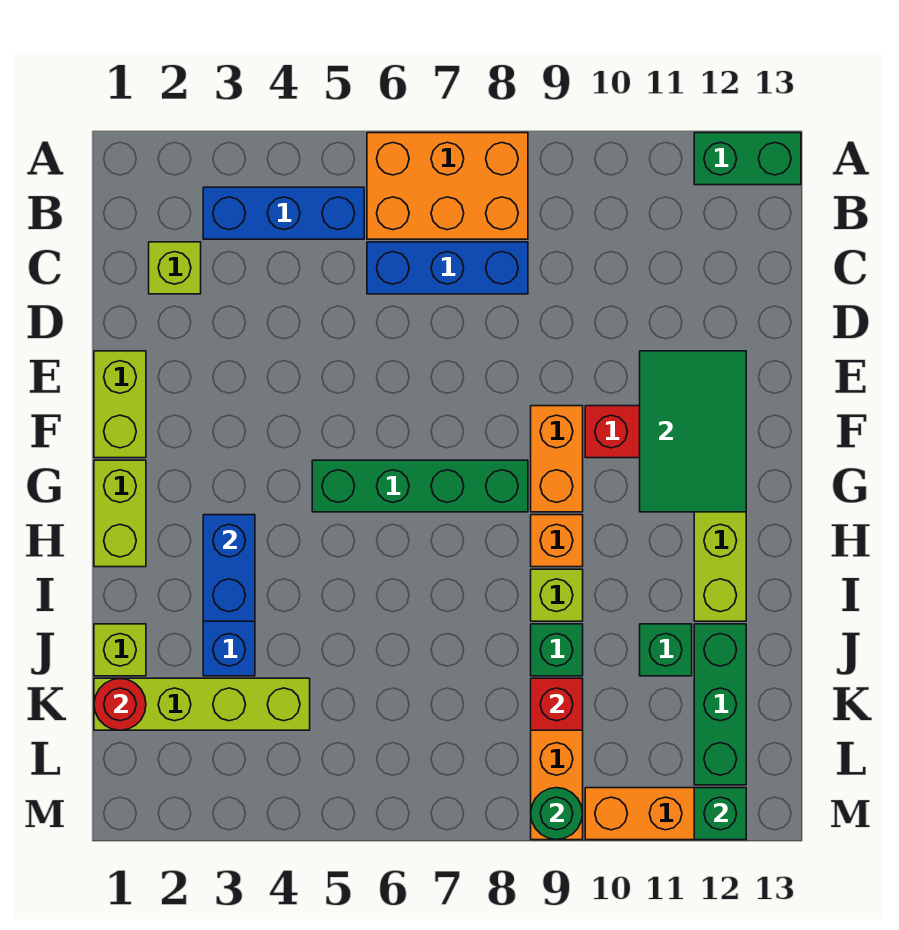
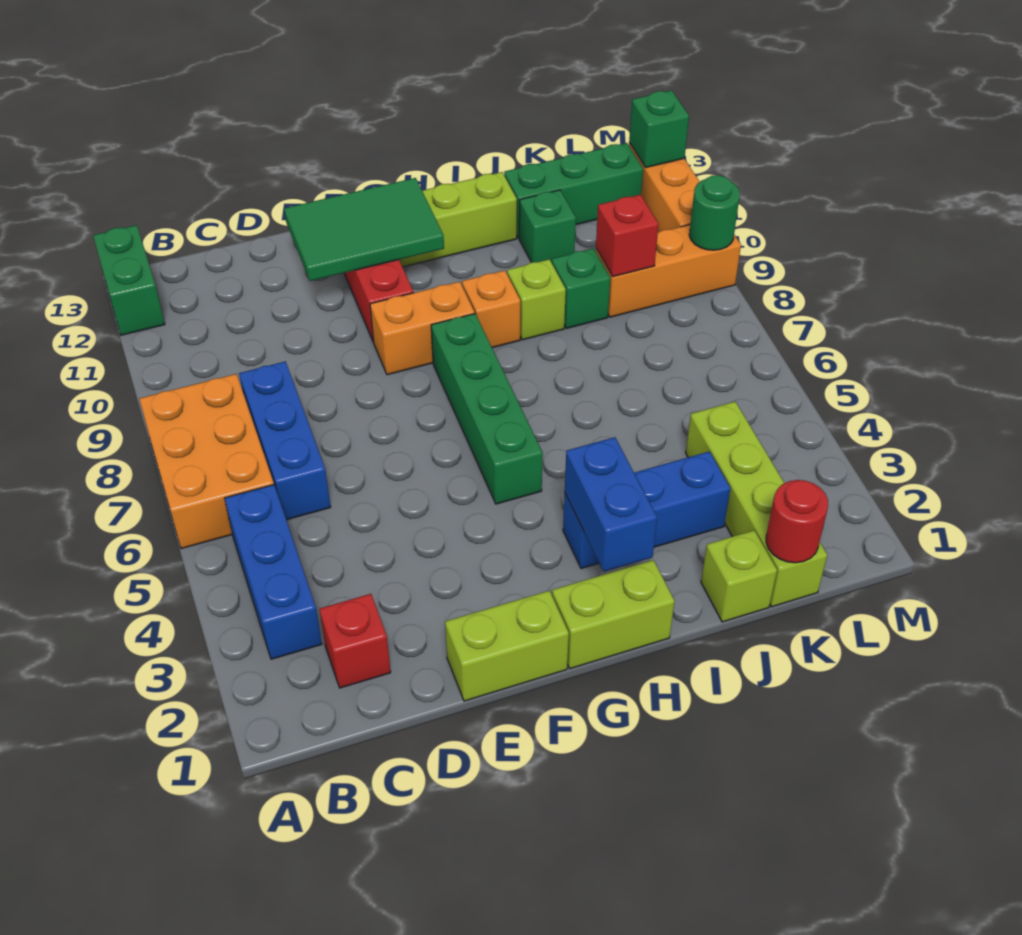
lime brick C2 level 1 -> red brick C2 level 1
blue brick H3:I3 level 2 -> blue brick H2:H3 level 2

